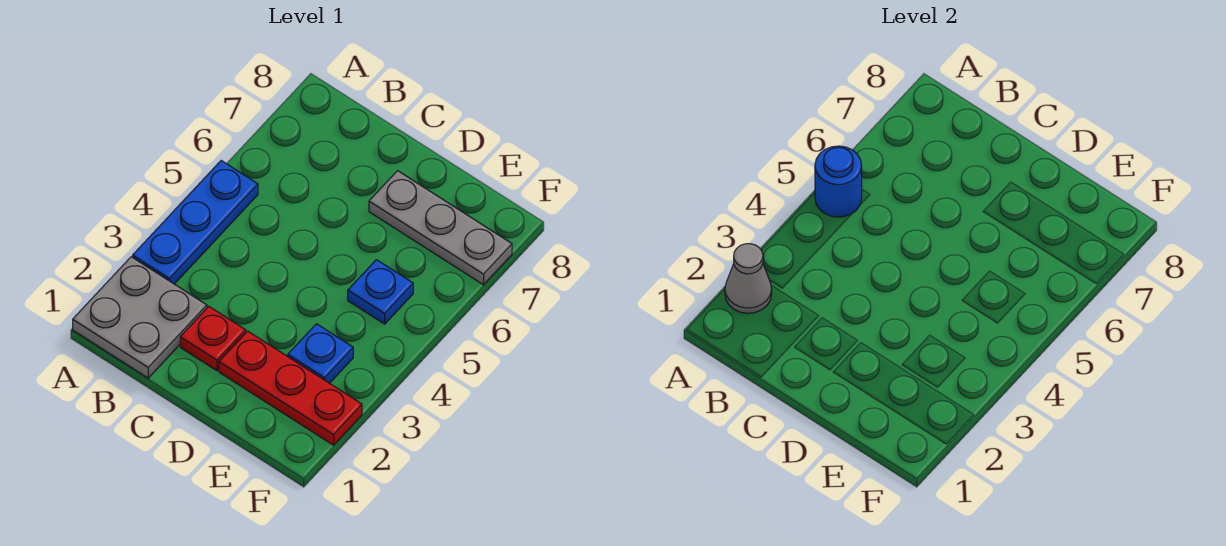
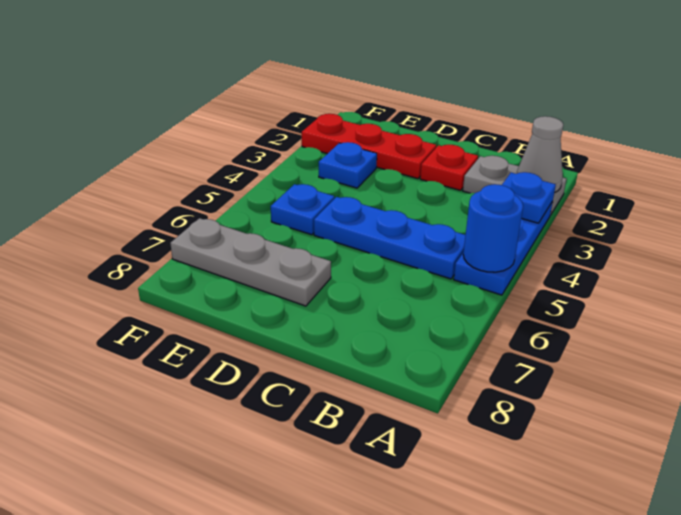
grey plate A1:B2 level 1 -> grey plate A2:B2 level 1
none -> blue plate A3 level 2
none -> blue plate B5:D5 level 1

